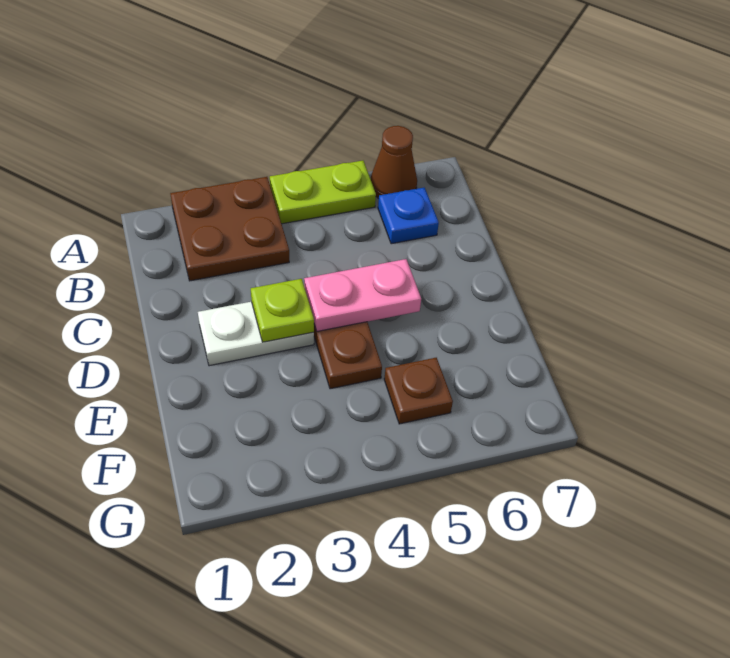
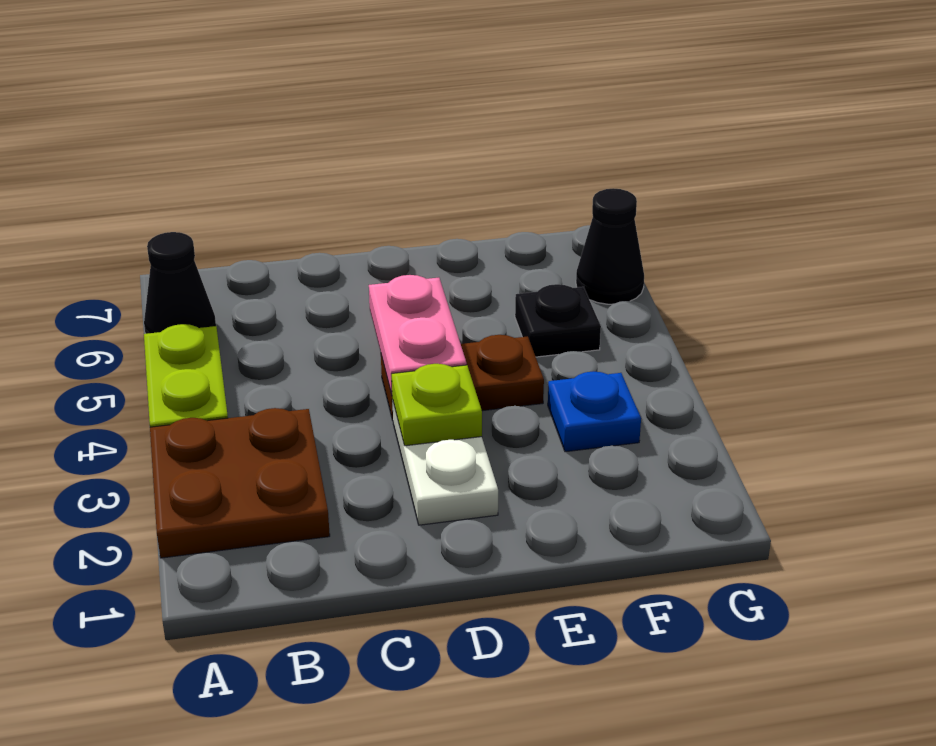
brown cone A6 level 1 -> black cone A6 level 1
blue plate B6 level 1 -> blue plate F3 level 1
brown plate F5 level 1 -> black plate F5 level 1
none -> black cone G6 level 1

